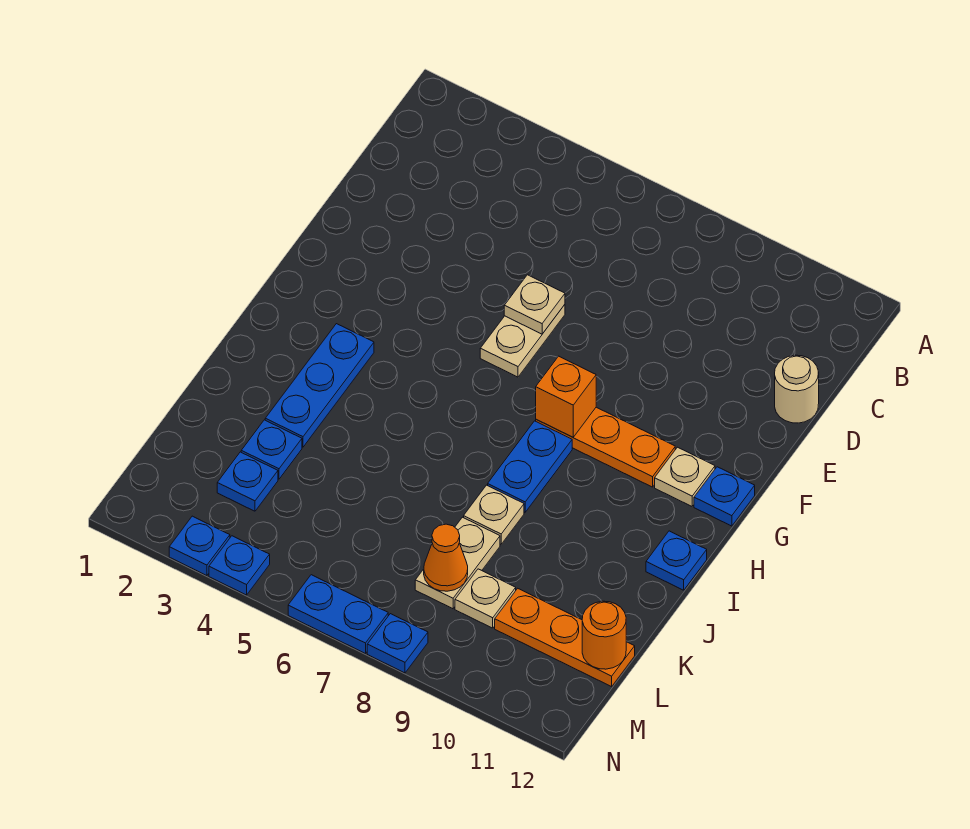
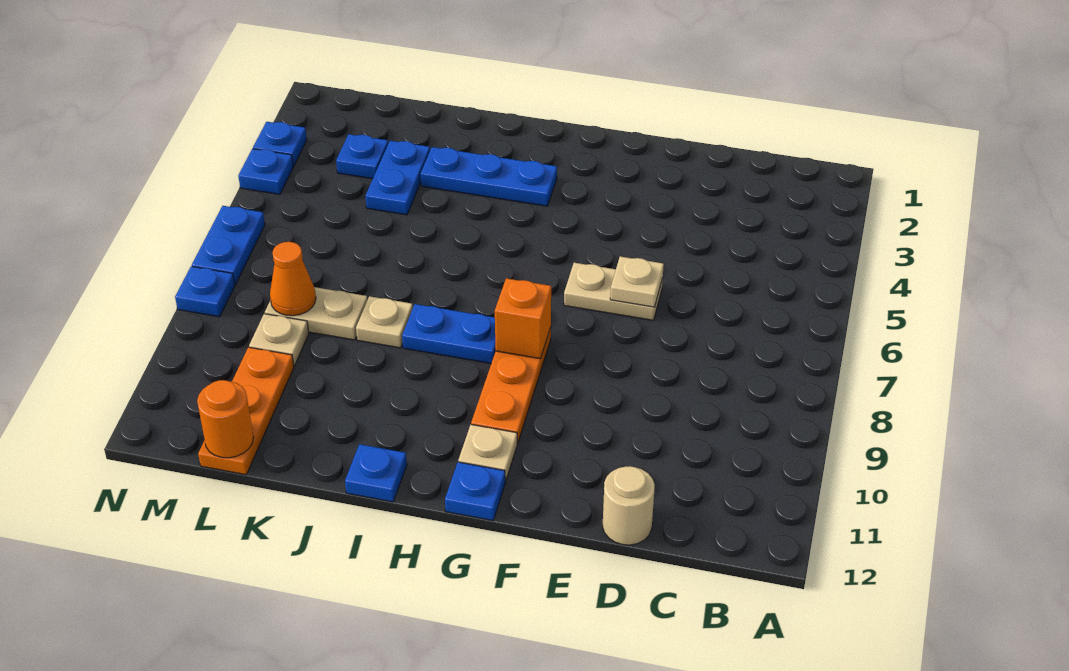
blue plate K3 level 1 -> blue plate K3:K4 level 1

